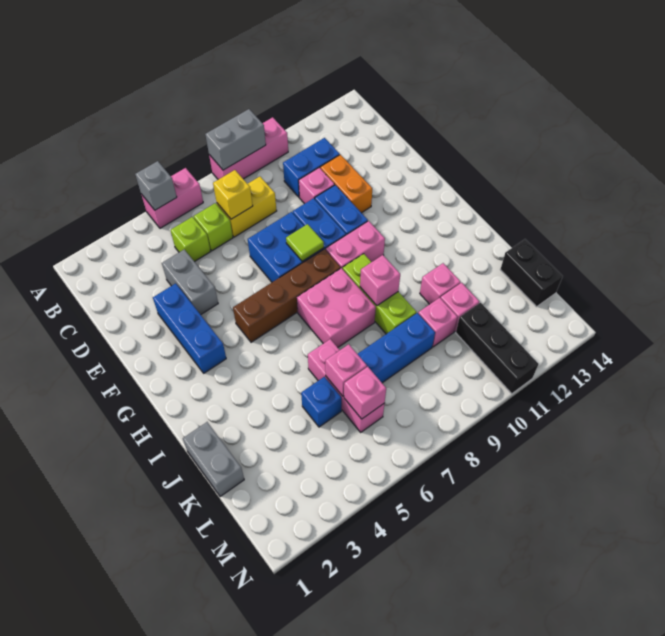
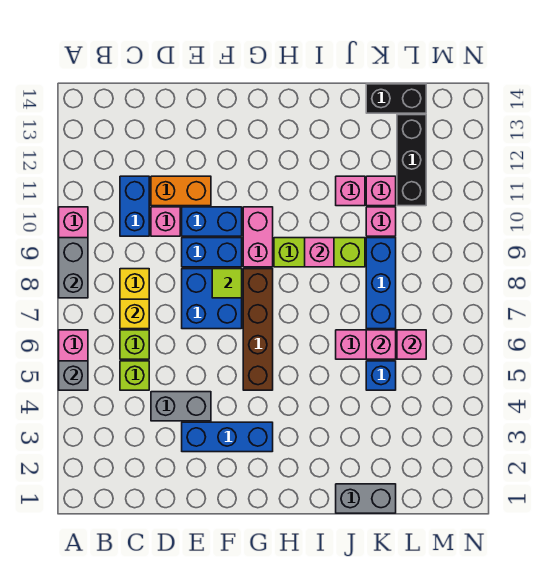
pink brick H7:I8 level 1 -> none
black brick L11:N11 level 1 -> black brick L11:L13 level 1

